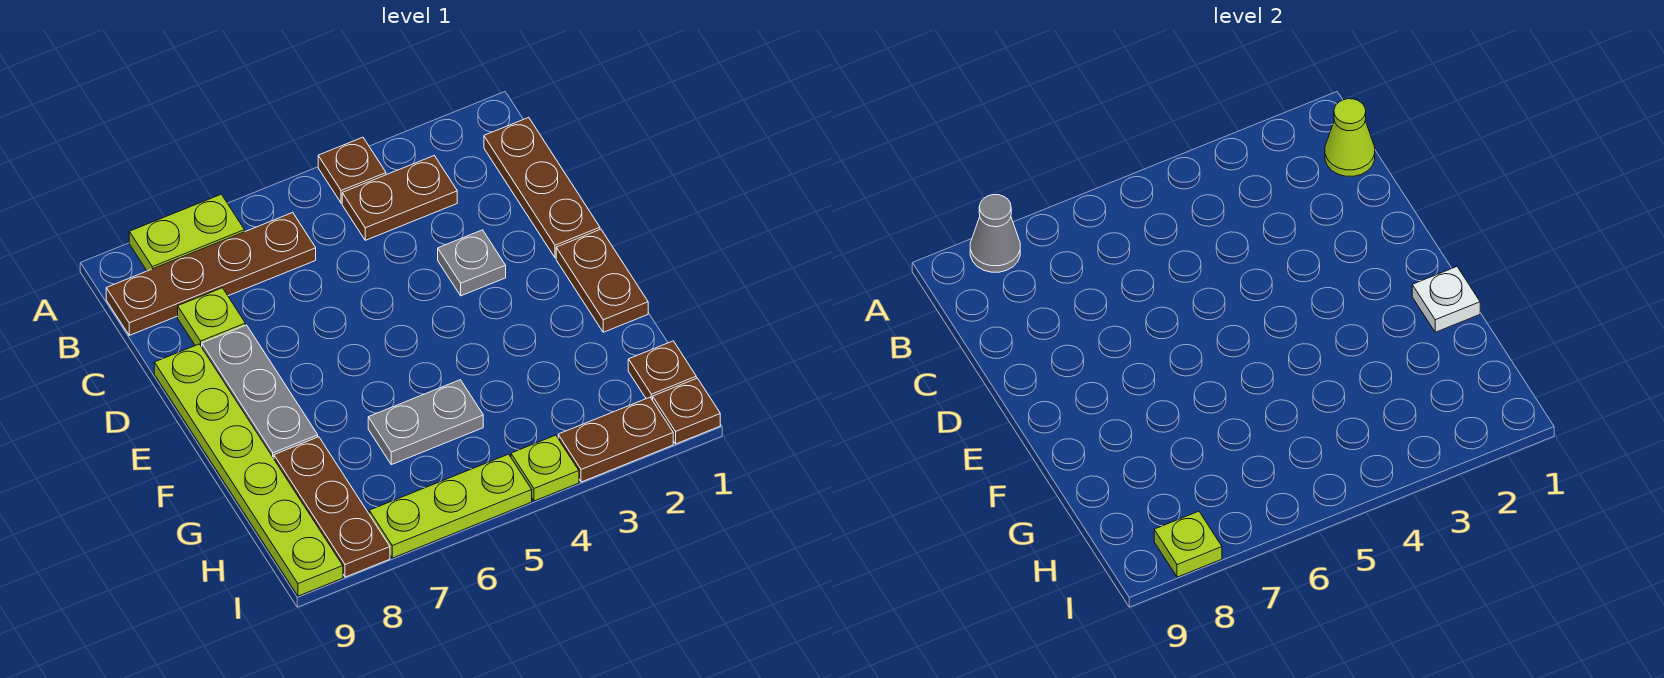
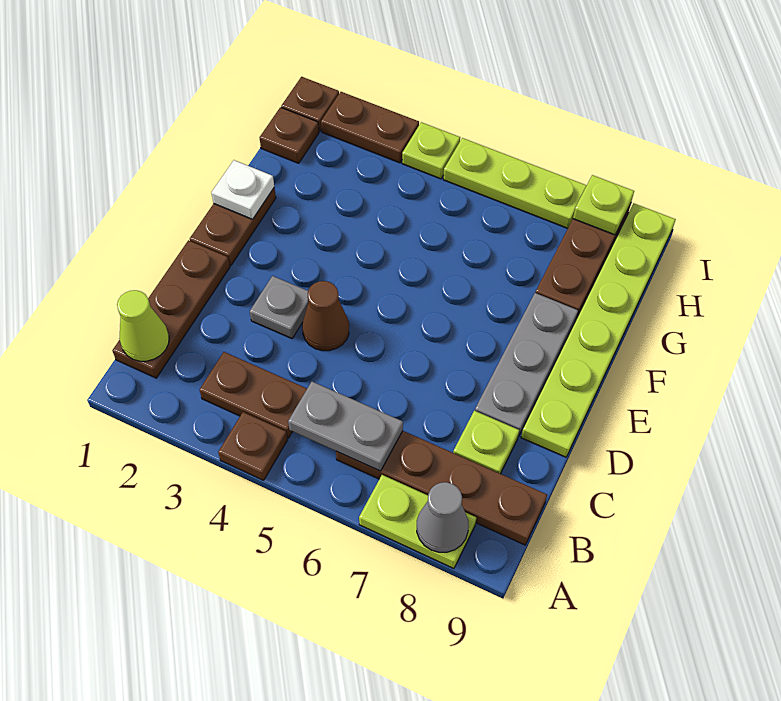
none -> brown cone D4 level 1
grey plate G5:G6 level 1 -> grey plate B5:B6 level 2

